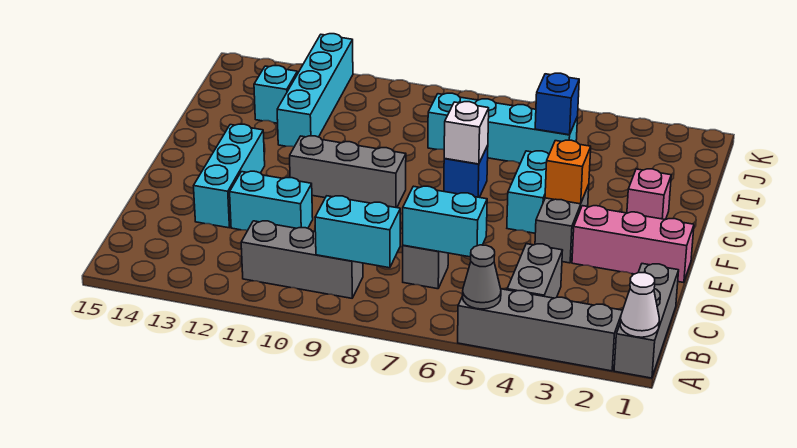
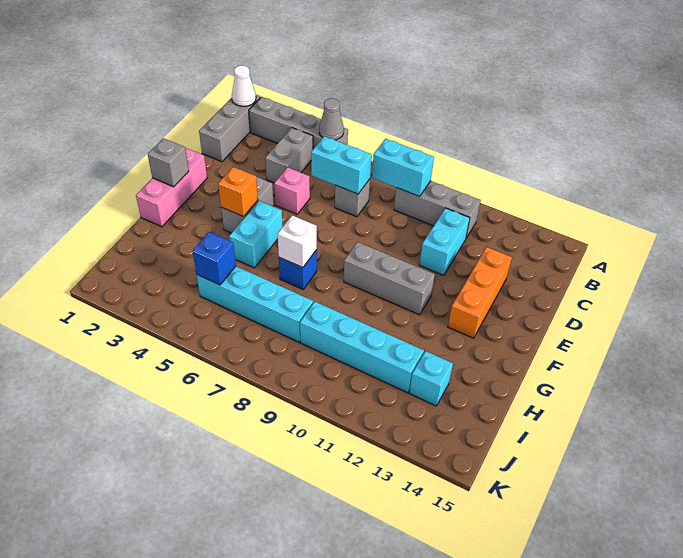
cyan brick D11:D12 level 1 -> cyan brick C11:D11 level 1
cyan brick D13:F13 level 1 -> orange brick D13:F13 level 1
pink brick E1:E3 level 1 -> pink brick E1:G1 level 1
none -> grey brick F1 level 2
pink brick G2 level 1 -> pink brick D5 level 1
cyan brick H12:K12 level 1 -> cyan brick I9:I12 level 1

